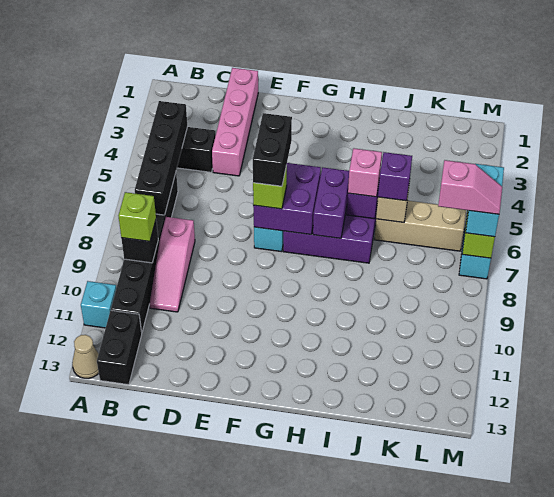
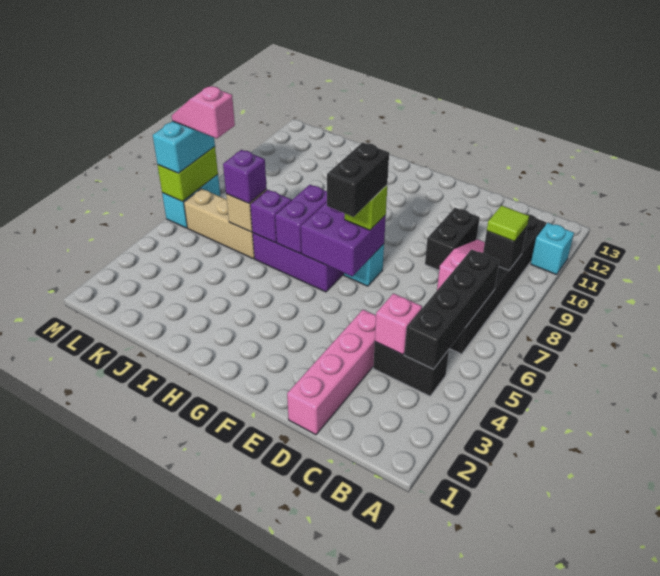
tan cone A13 level 1 -> none
lime brick B9 level 3 -> lime tile B9 level 3
black brick B12:B13 level 1 -> black brick D9:D10 level 1
pink brick I6 level 3 -> pink brick C4 level 2

